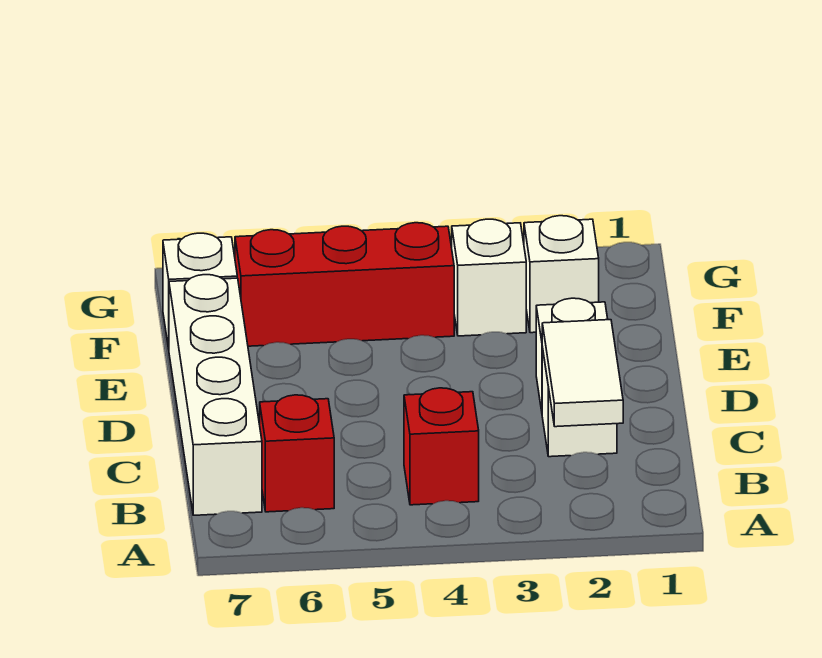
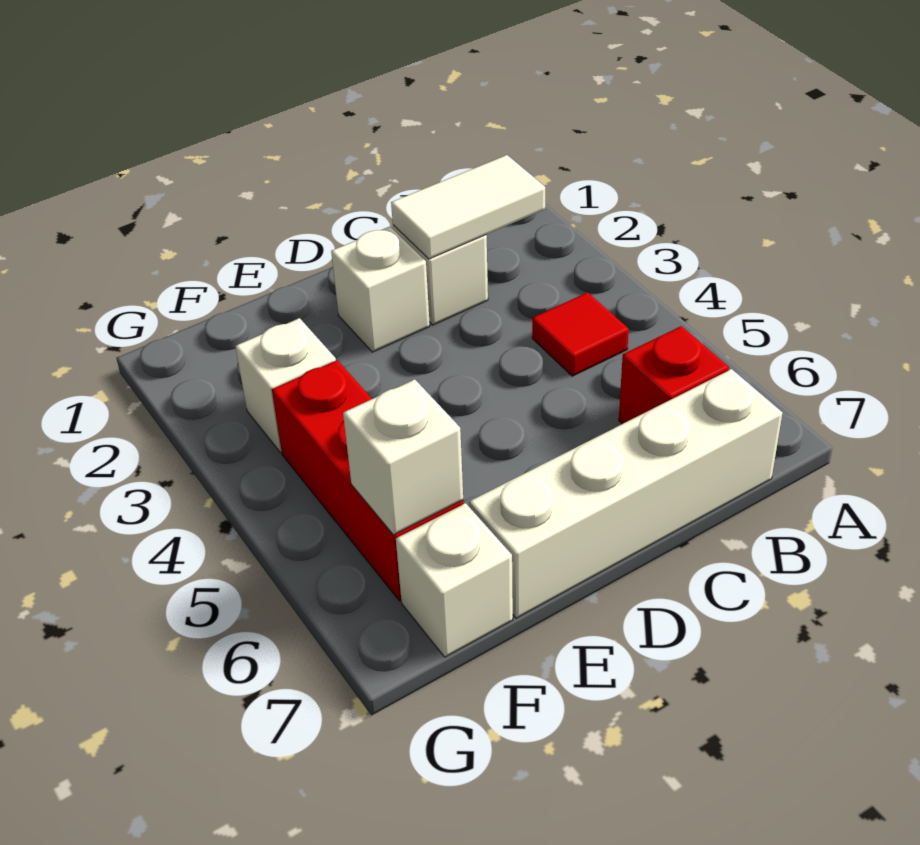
red brick B4 level 1 -> red tile B4 level 1
white brick F2 level 1 -> white brick F6 level 2

